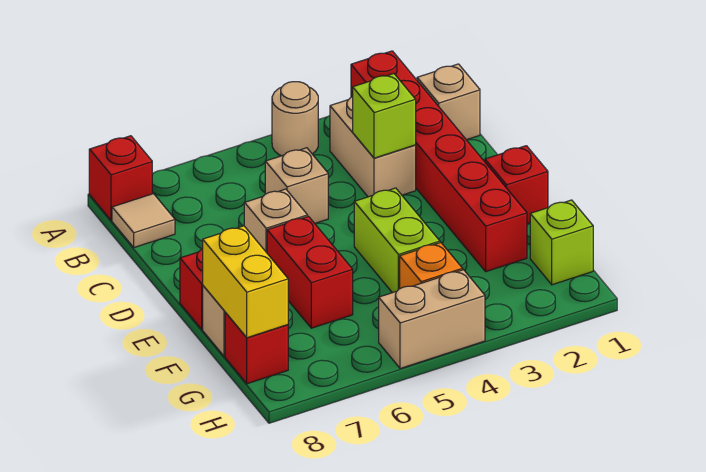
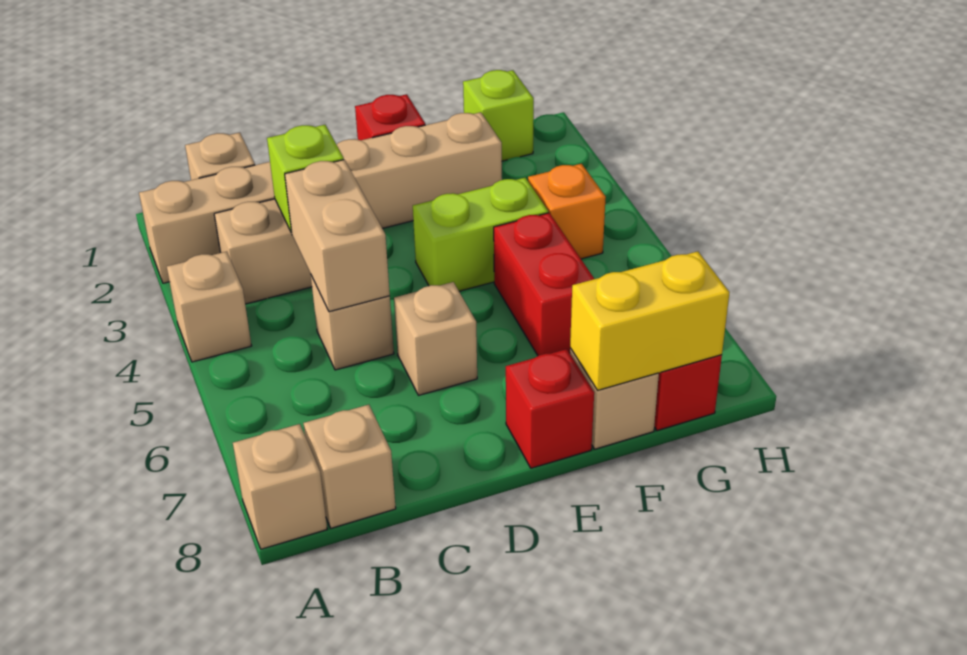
red brick A2:F2 level 1 -> tan brick A2:F2 level 1
tan round brick A4 level 1 -> tan brick A4 level 1
red brick A8 level 1 -> tan brick A8 level 1
tan tile B8 level 1 -> tan brick B8 level 1
red brick E6:F6 level 1 -> red brick F5:F6 level 1
tan brick H4:H5 level 1 -> tan brick C4:C5 level 2

